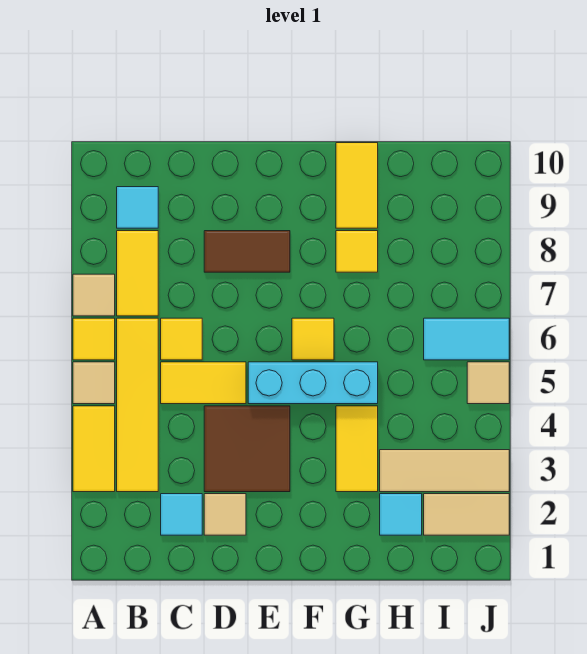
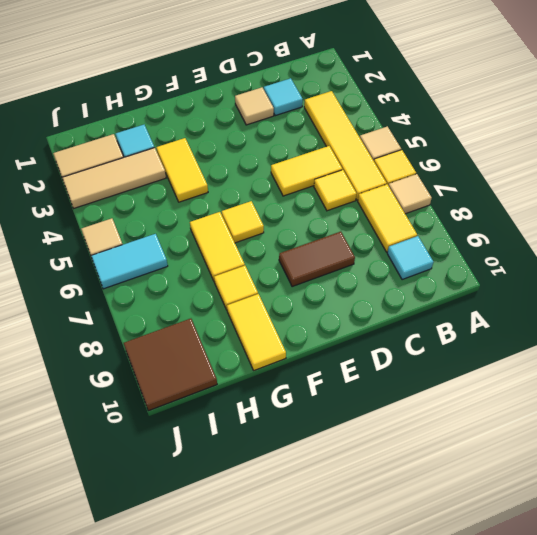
yellow tile A3:A4 level 1 -> yellow tile G6:G7 level 1
brown tile D3:E4 level 1 -> brown tile I9:J10 level 1
cyan brick E5:G5 level 1 -> none

